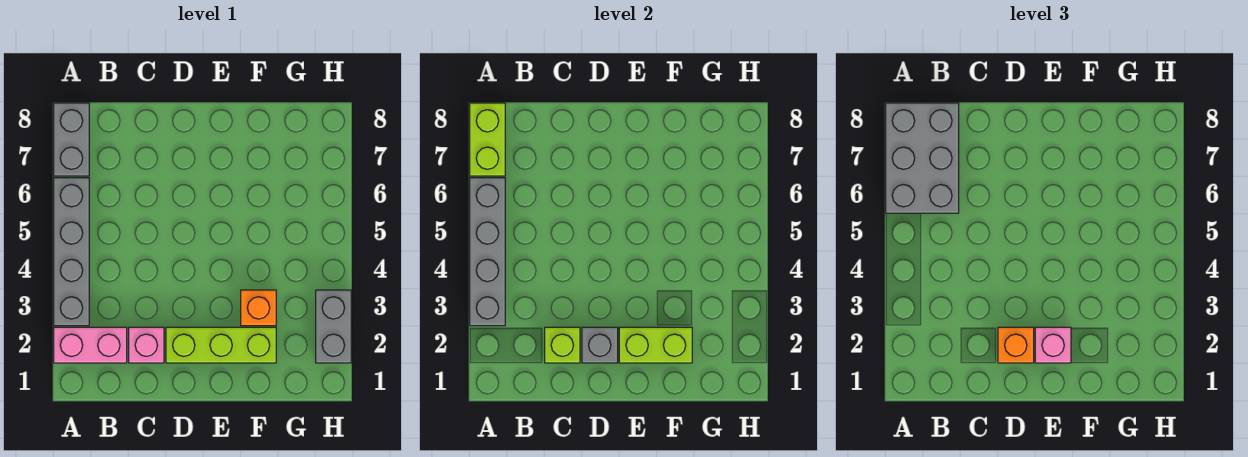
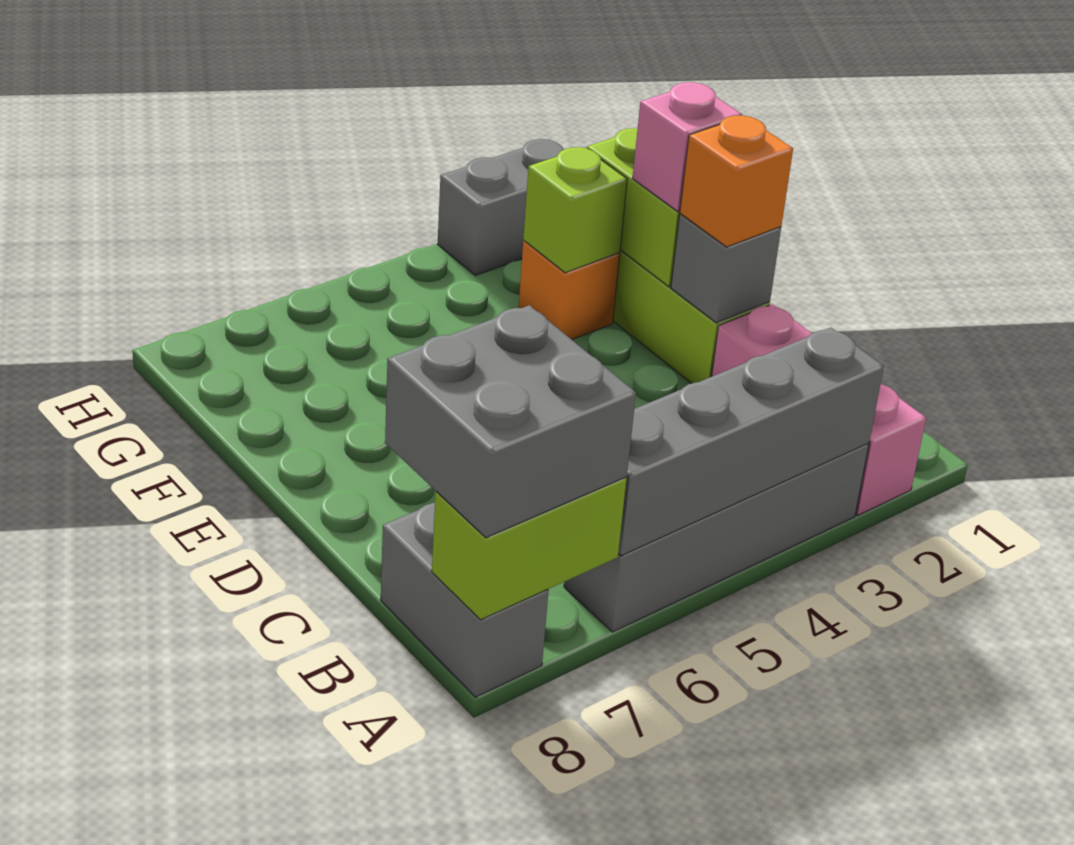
grey brick A6:B8 level 3 -> grey brick A7:B8 level 3
grey brick A7:A8 level 1 -> grey brick A8:B8 level 1
lime brick C2 level 2 -> lime brick F3 level 2

